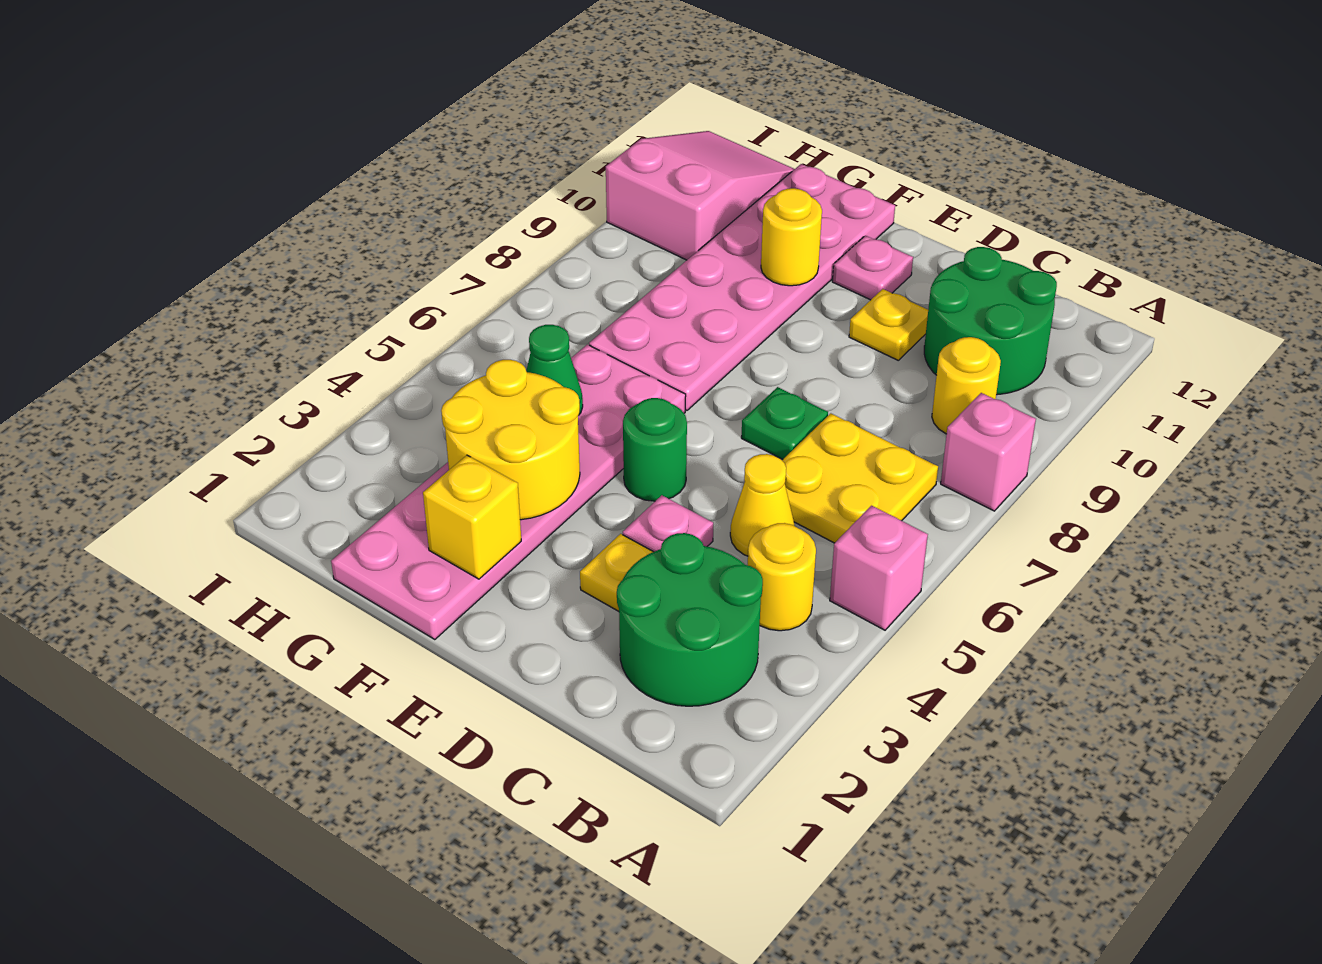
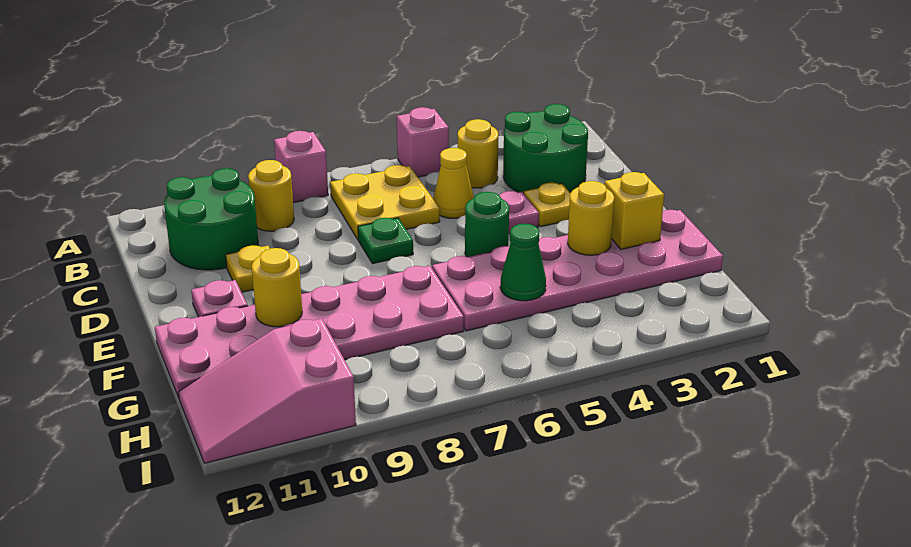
yellow round brick F3:G4 level 2 -> yellow round brick F3 level 2

